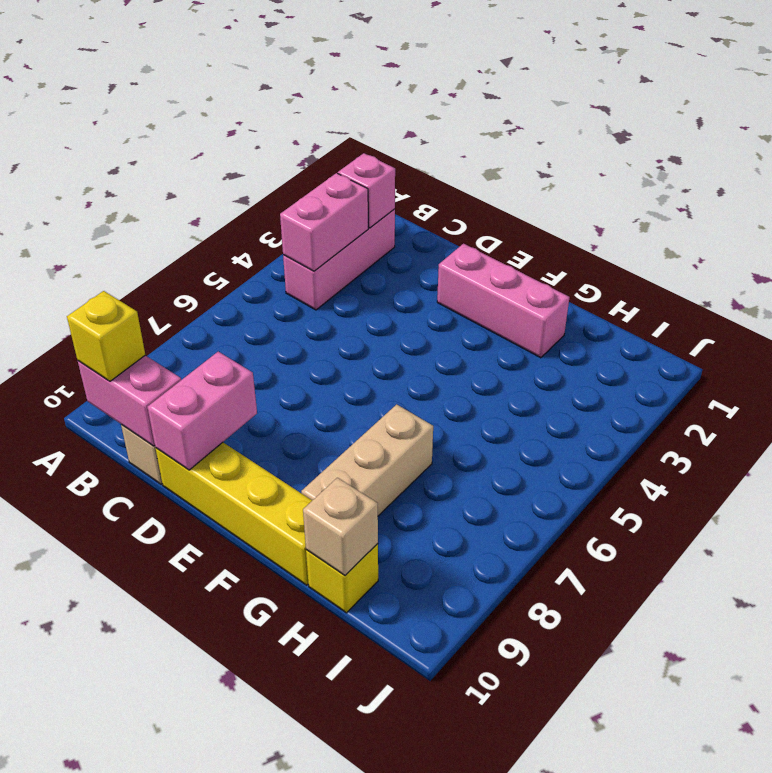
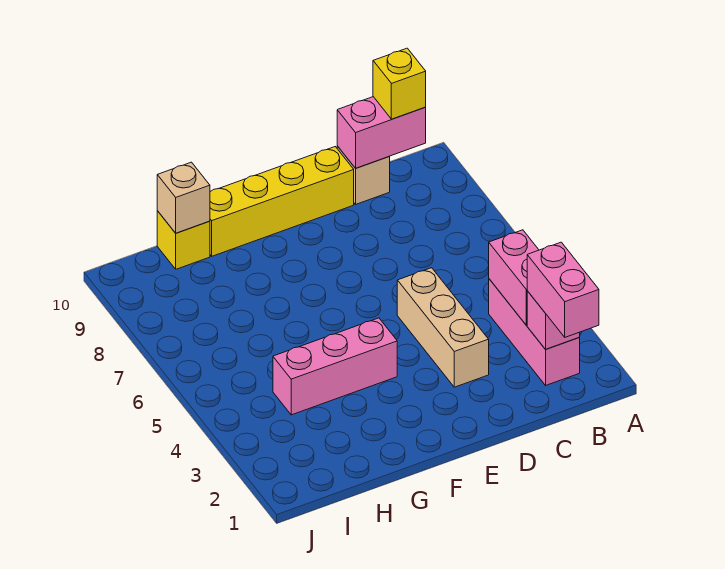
pink brick D9:D10 level 2 -> pink brick B1:B2 level 3
pink brick E2:G2 level 1 -> pink brick F4:H4 level 1
tan brick G7:G9 level 1 -> tan brick D3:D5 level 1

